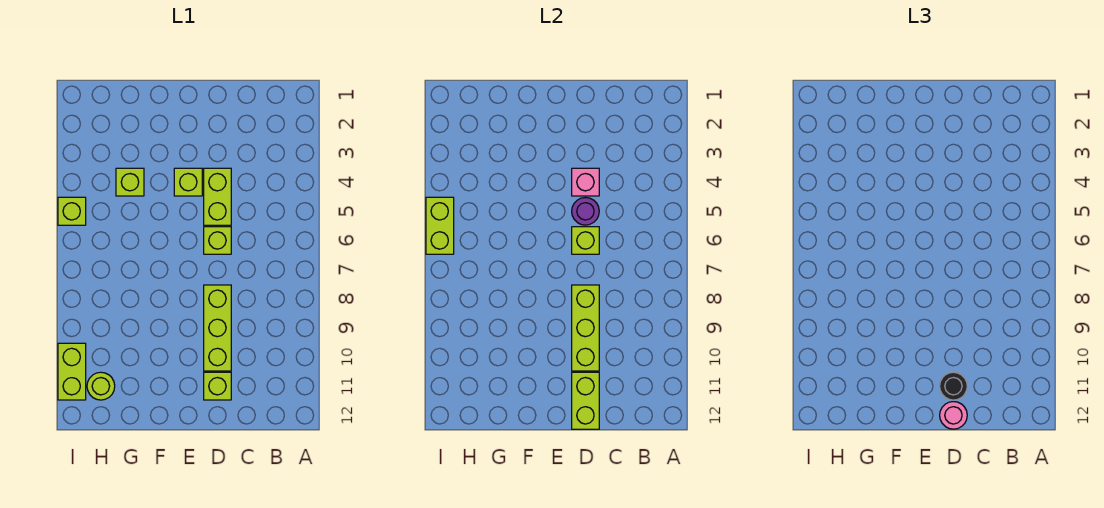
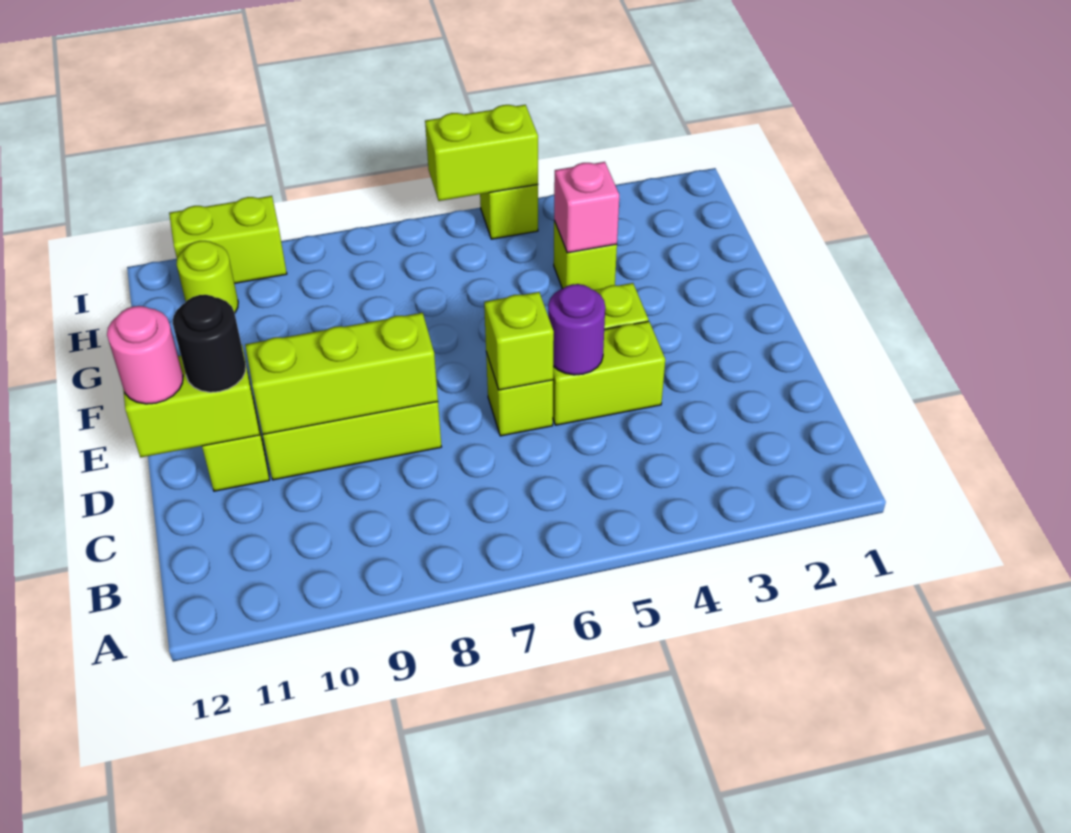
pink brick D4 level 2 -> pink brick G4 level 2

